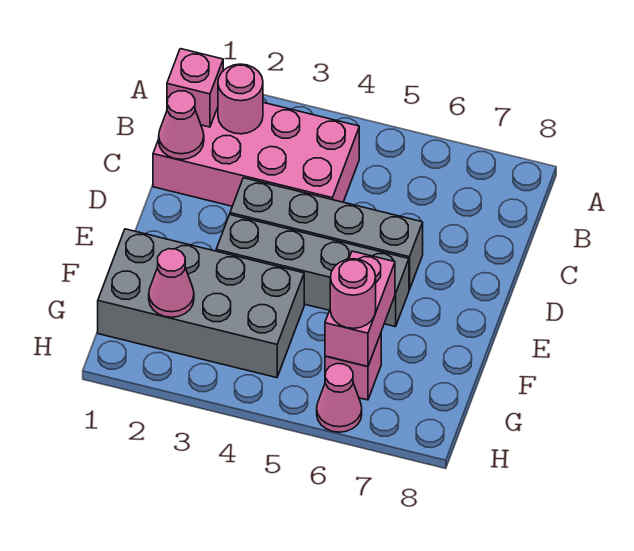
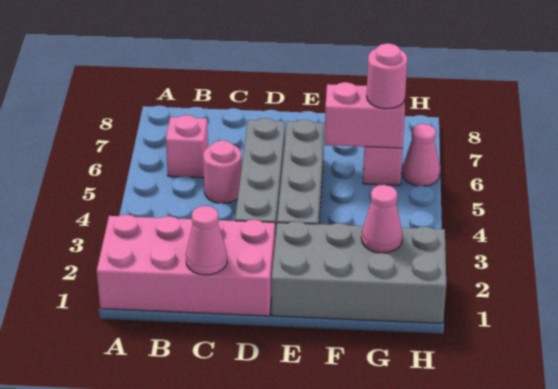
pink brick B1:C4 level 1 -> pink brick A1:D2 level 1
pink brick B1 level 2 -> pink brick B6 level 1
pink round brick B2 level 2 -> pink round brick C5 level 1
grey brick F1:G4 level 1 -> grey brick E1:H2 level 1

